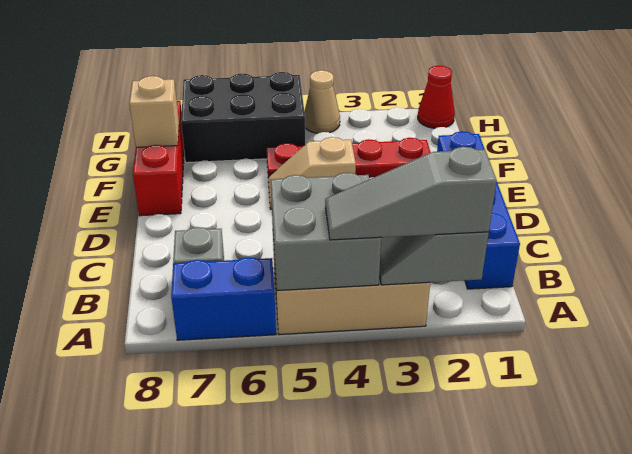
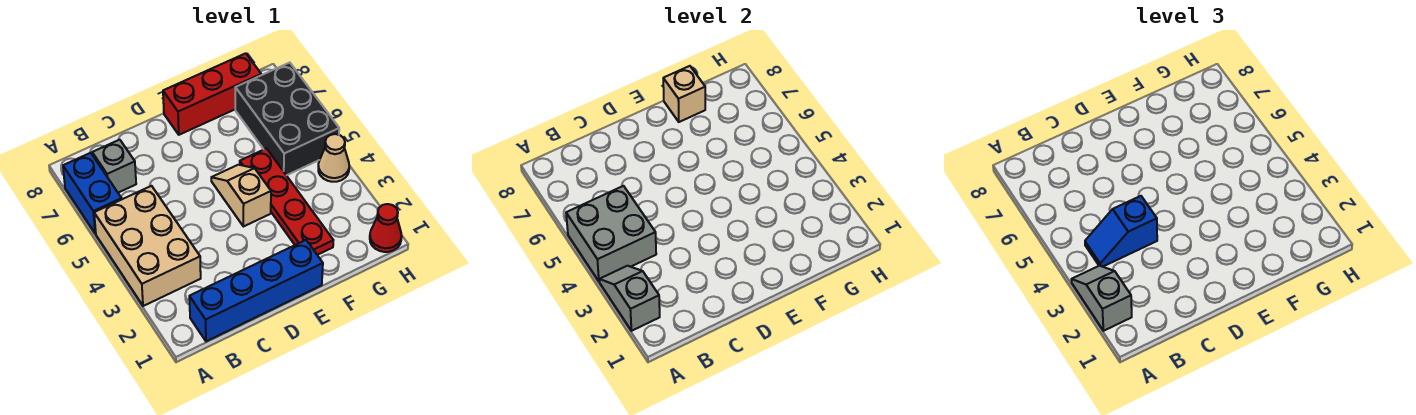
grey slope A2:A4 level 3 top 2 -> grey slope A2:A3 level 3 top 2
none -> blue slope B4:C4 level 3 top C

